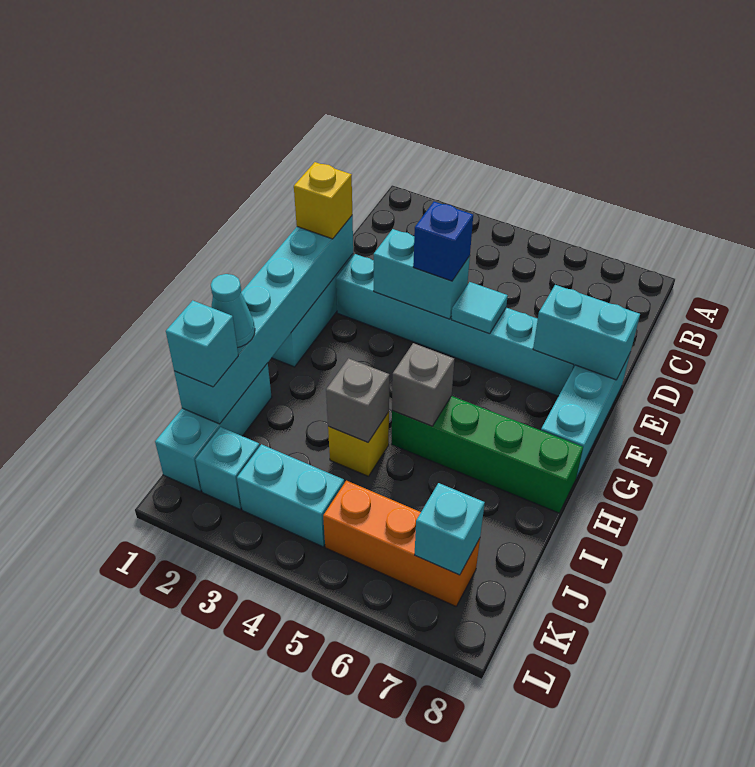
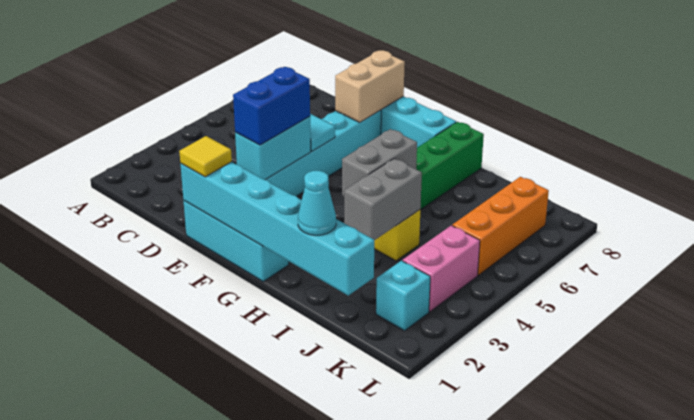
yellow brick E1 level 3 -> yellow tile E1 level 3
blue brick E4 level 3 -> blue brick E3:E4 level 3
cyan brick E7:E8 level 2 -> tan brick E7:E8 level 2
grey brick H5 level 2 -> grey brick H4:H5 level 2
cyan brick I1:K1 level 1 -> none
grey brick I4 level 2 -> grey brick I3:I4 level 2
cyan brick J1 level 3 -> none
cyan brick K3:K4 level 1 -> pink brick K3:K4 level 1
cyan brick K7 level 2 -> none

